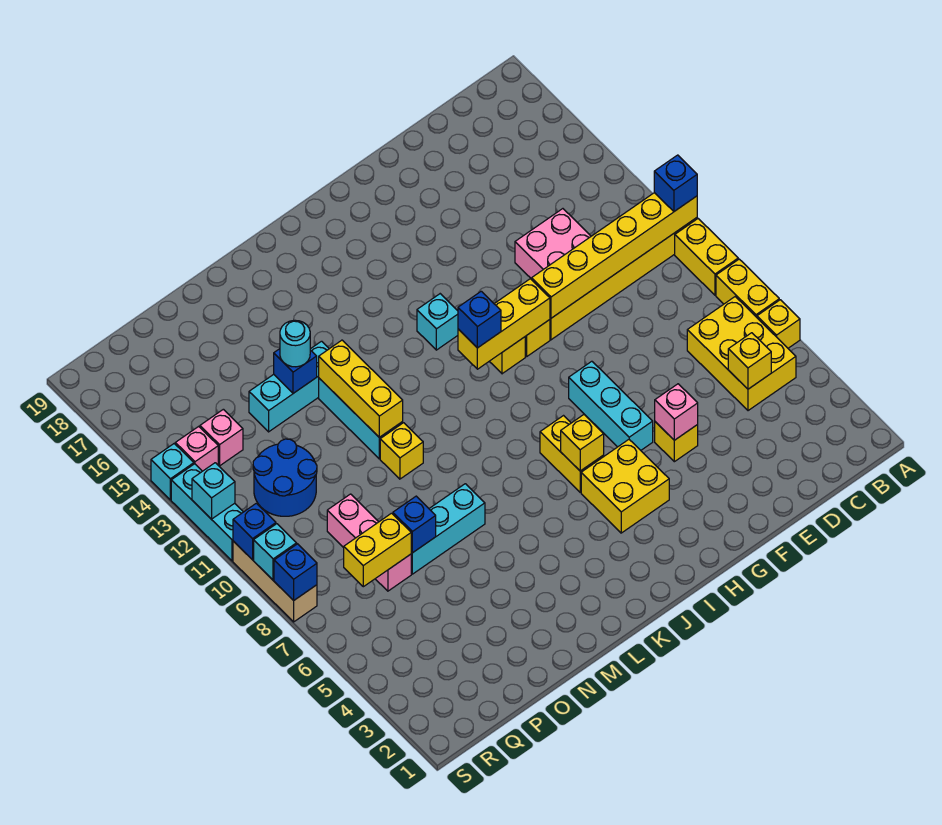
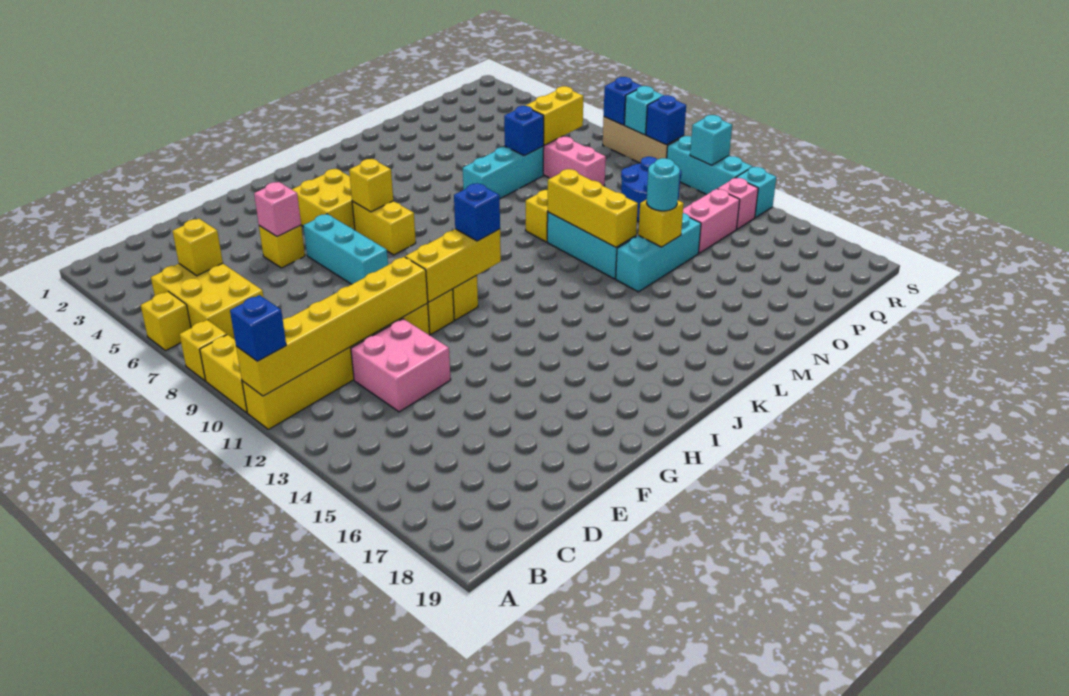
yellow brick A7:A8 level 1 -> yellow brick A8 level 1
cyan brick I13 level 1 -> none
blue brick N14 level 2 -> yellow brick N14 level 2
pink brick Q14 level 1 -> pink brick P14:Q14 level 1

